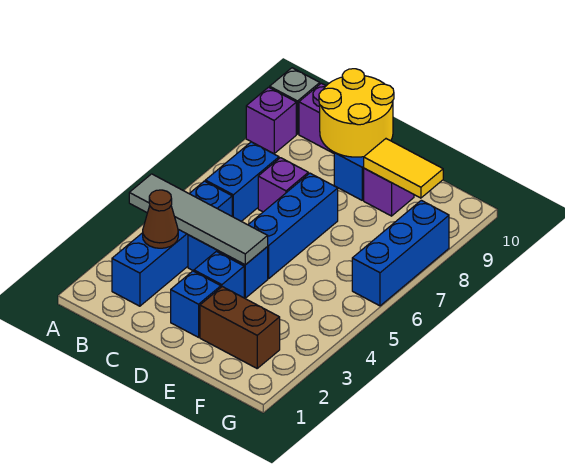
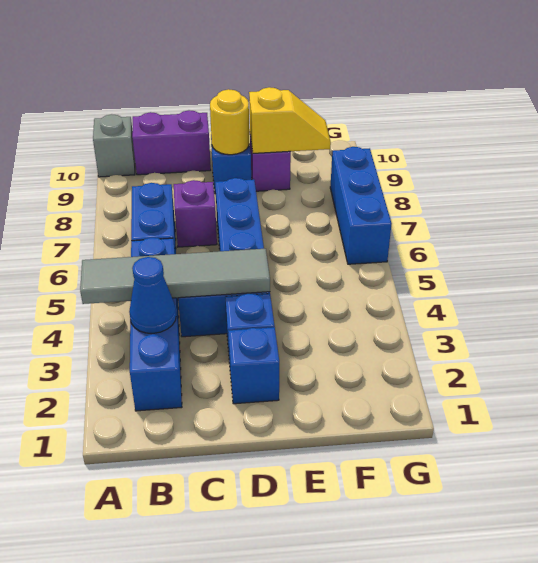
purple brick A9 level 1 -> none
brown cone B3 level 2 -> blue cone B3 level 2
yellow round brick C9:D10 level 2 -> yellow round brick D9 level 2
brown brick E2:F2 level 1 -> none
yellow tile E9:F9 level 2 -> yellow slope E9:F9 level 2 top E

